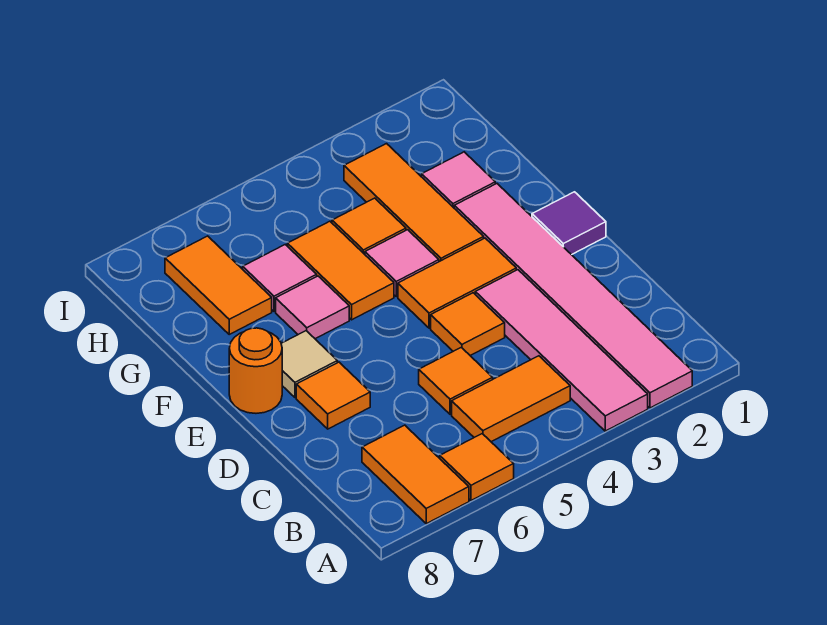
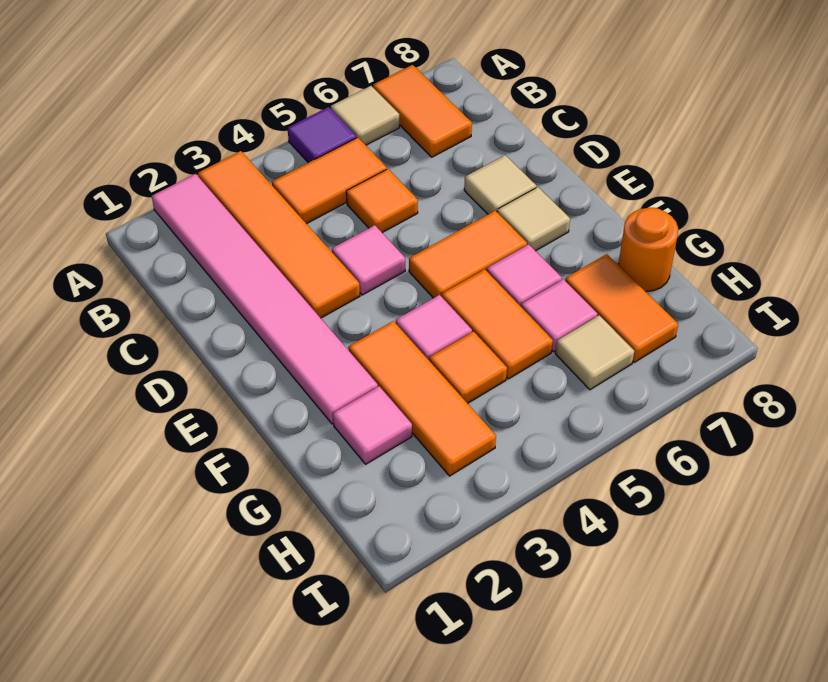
pink tile A3:D3 level 1 -> orange tile A3:D3 level 1
orange tile A6 level 1 -> tan tile A6 level 1
orange tile D4 level 1 -> pink tile D4 level 1
orange tile D7 level 1 -> tan tile D7 level 1
purple tile E1 level 1 -> purple tile A5 level 1
orange tile E3:E4 level 1 -> orange tile E5:E6 level 1
orange round brick E8 level 1 -> orange round brick G8 level 1
none -> tan tile H6 level 1

